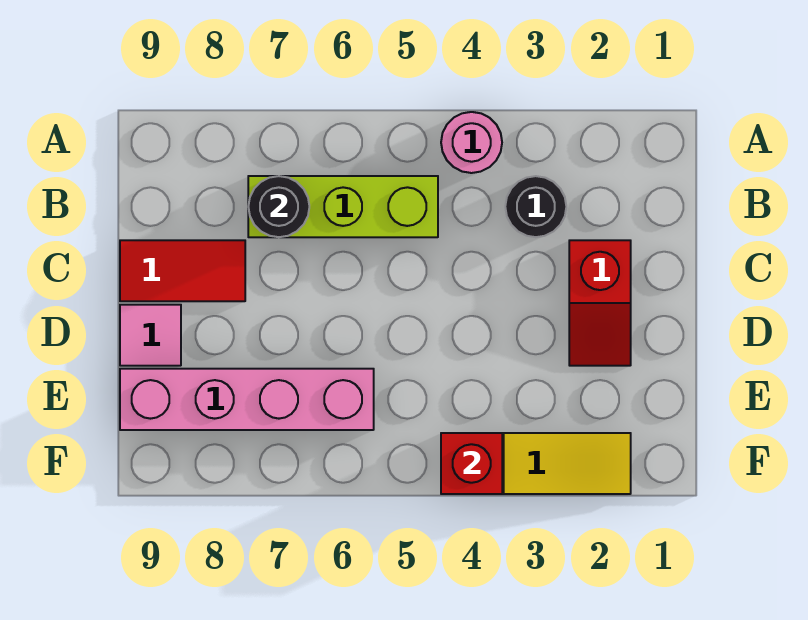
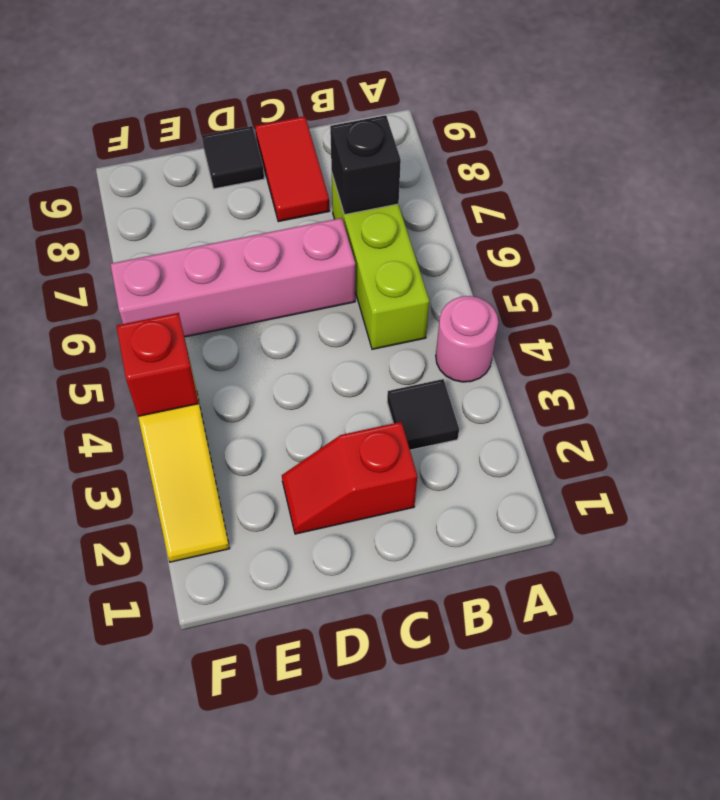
black round brick B3 level 1 -> black tile B3 level 1
black round brick B7 level 2 -> black brick B7 level 2
pink tile D9 level 1 -> black tile D9 level 1
pink brick E6:E9 level 1 -> pink brick C6:F6 level 1

